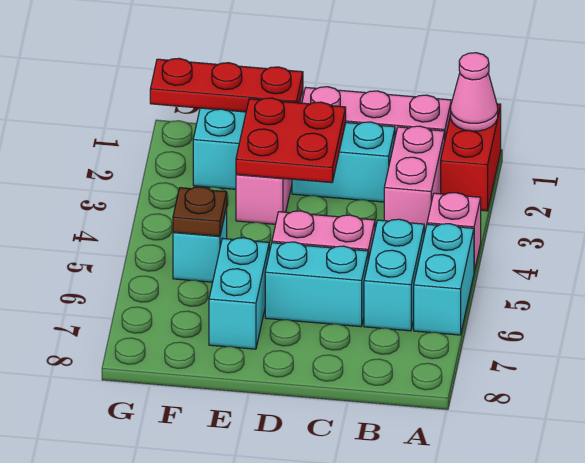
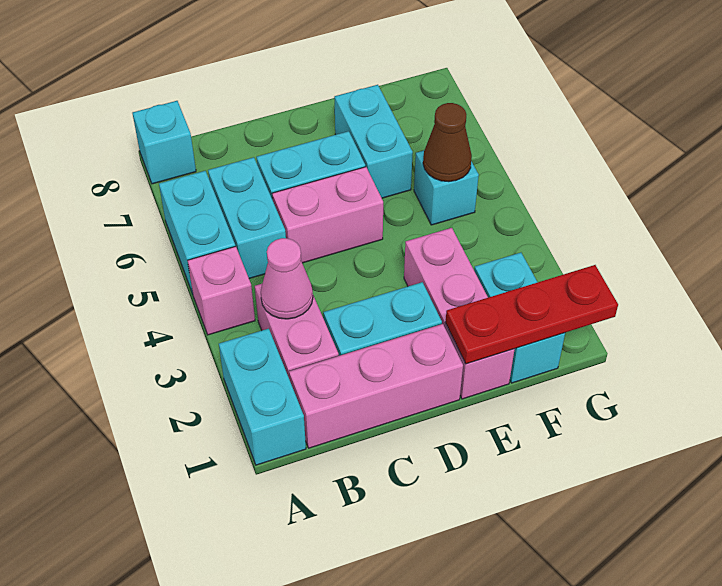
red brick A1:A2 level 1 -> cyan brick A1:A2 level 1
pink cone A1 level 2 -> pink cone B3 level 2
none -> cyan brick A8 level 1
red plate D2:E3 level 2 -> none
brown plate F5 level 2 -> brown cone F5 level 2

